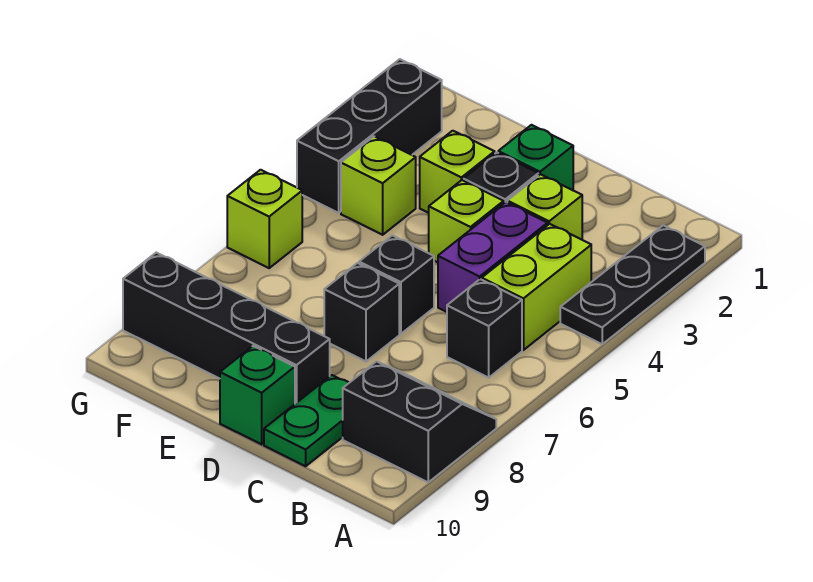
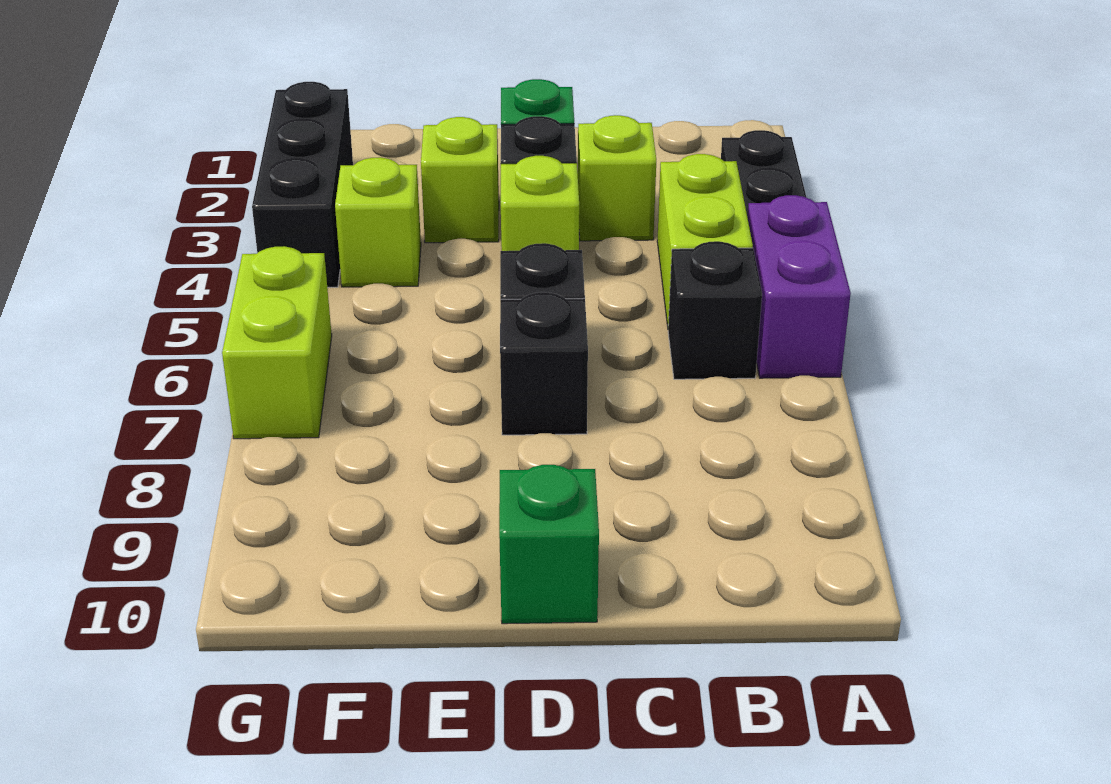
black slope A8:B9 level 1 top 9 -> none
purple brick C4:C5 level 1 -> purple brick A5:A6 level 1
green plate C9:C10 level 1 -> none
black brick D9:G9 level 1 -> none
lime brick G6 level 1 -> lime brick G6:G7 level 1

